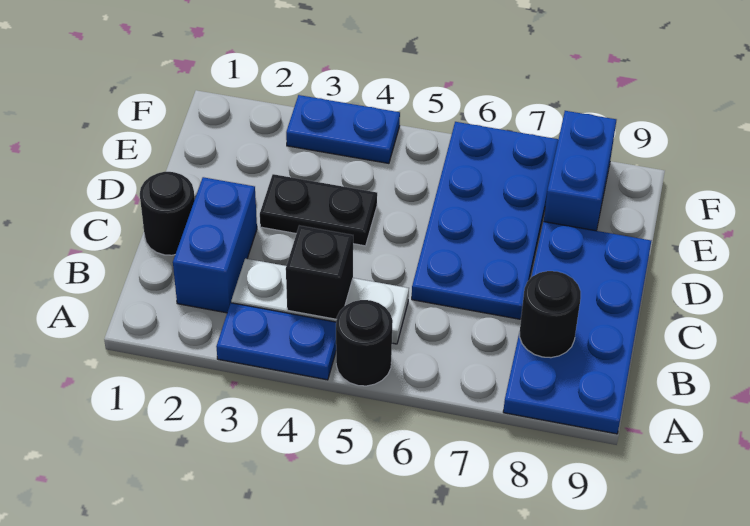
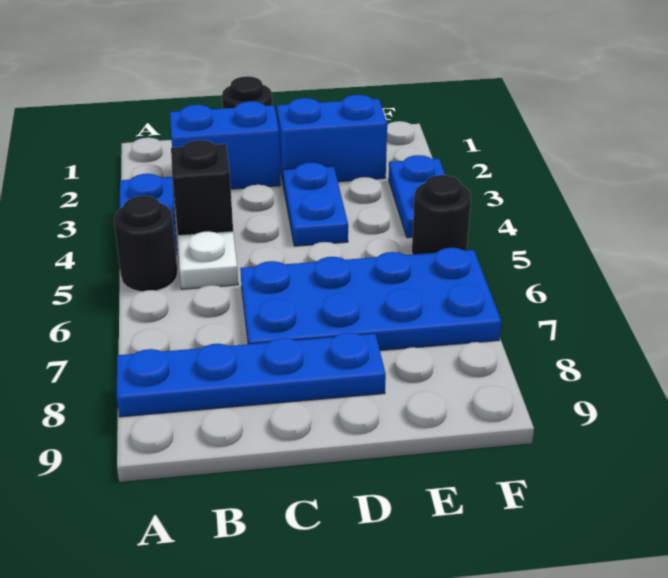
blue plate A8:D9 level 1 -> blue plate A8:D8 level 1
black round brick B8 level 2 -> black round brick F5 level 1
black plate D3:D4 level 1 -> blue plate D3:D4 level 1
blue brick E8:F8 level 1 -> blue brick D2:E2 level 1

